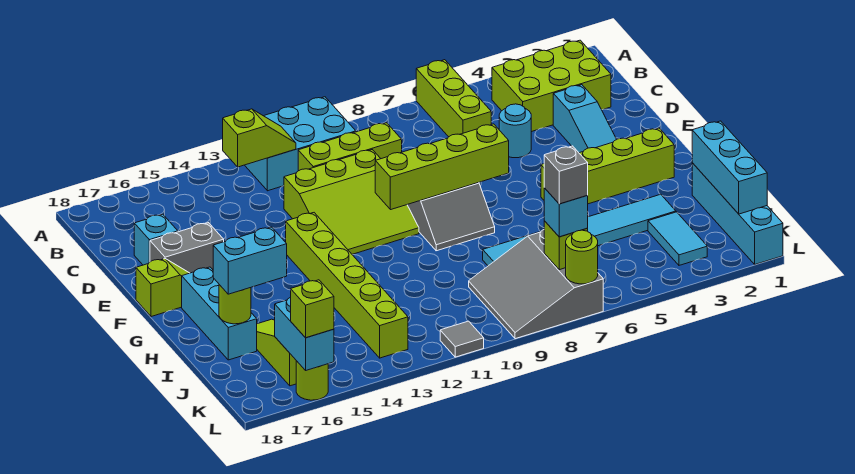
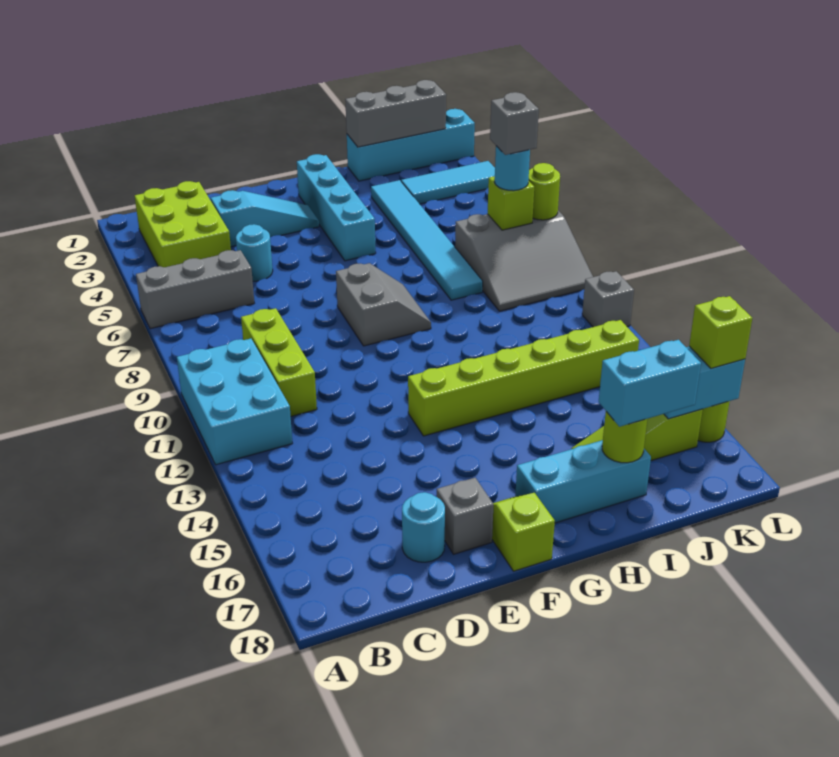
lime brick A6:C6 level 1 -> grey brick A6:C6 level 1
lime slope B12:B13 level 2 top 13 -> none
lime slope D10:F12 level 1 top D -> none
cyan brick D17 level 1 -> cyan round brick D17 level 1
grey brick E16:E17 level 1 -> grey brick E17 level 1
lime brick F7:F10 level 2 -> none
lime brick G2:G5 level 1 -> cyan brick G2:G5 level 1
cyan brick I1:K1 level 2 -> grey brick I1:K1 level 2
cyan brick I16:I17 level 3 -> cyan brick I17:J17 level 3
cyan tile J3:K3 level 1 -> cyan tile J3:L3 level 1
cyan brick K7 level 3 -> cyan round brick K7 level 3
grey tile L11 level 1 -> grey brick L11 level 1

